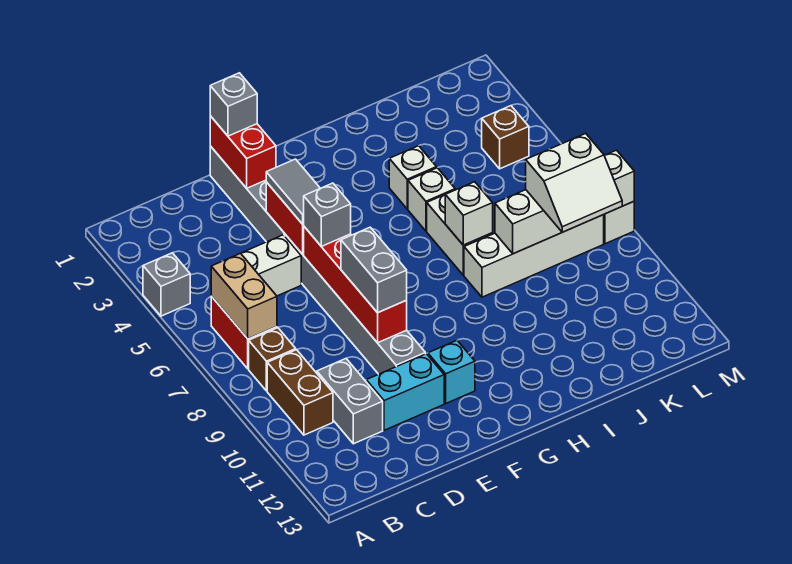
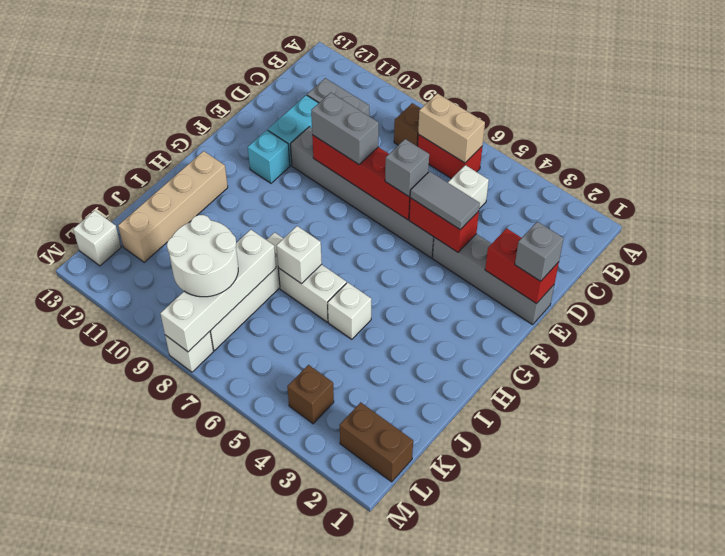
grey brick A4 level 1 -> none
brown brick B9:B10 level 1 -> brown brick L1:L2 level 1
none -> tan brick H12:K12 level 1
white brick I4 level 1 -> white brick L13 level 1
white slope K8:L9 level 3 top 8 -> white round brick K8:L9 level 3

